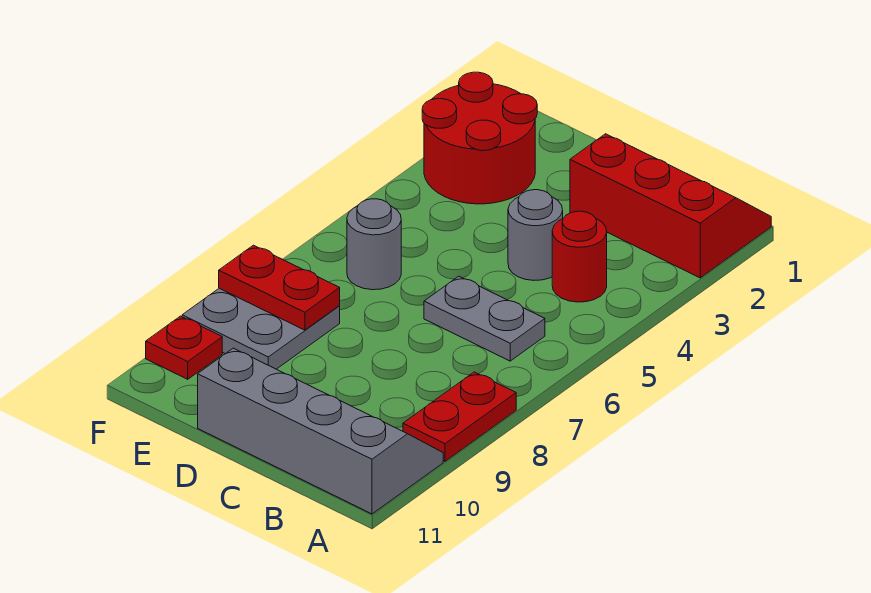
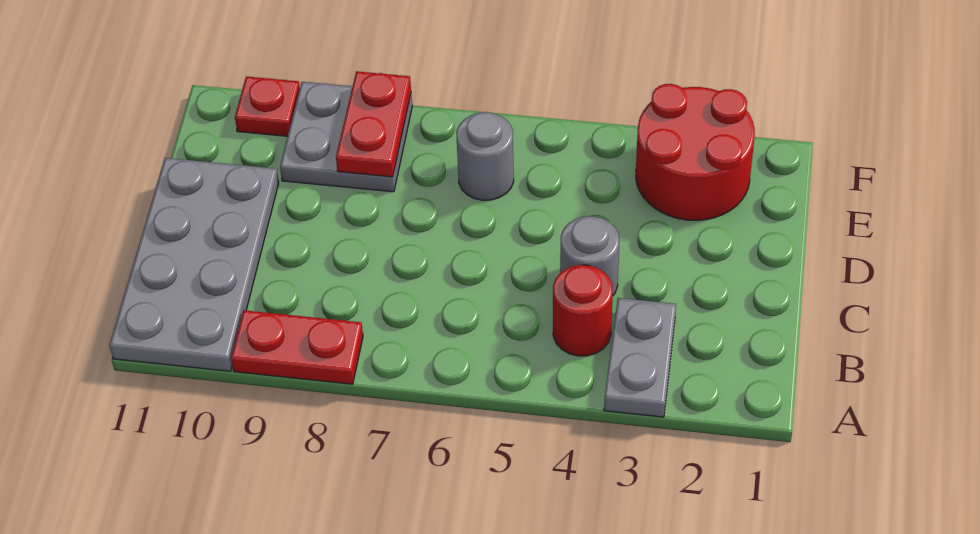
red slope A1:C2 level 1 top 2 -> none
grey slope A10:D11 level 1 top 11 -> grey plate A10:D11 level 1
grey plate B6:C6 level 1 -> grey plate A3:B3 level 1

